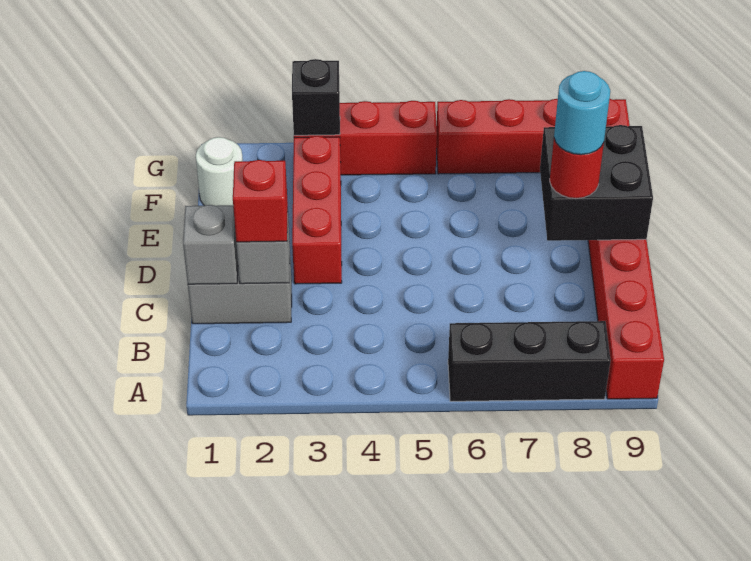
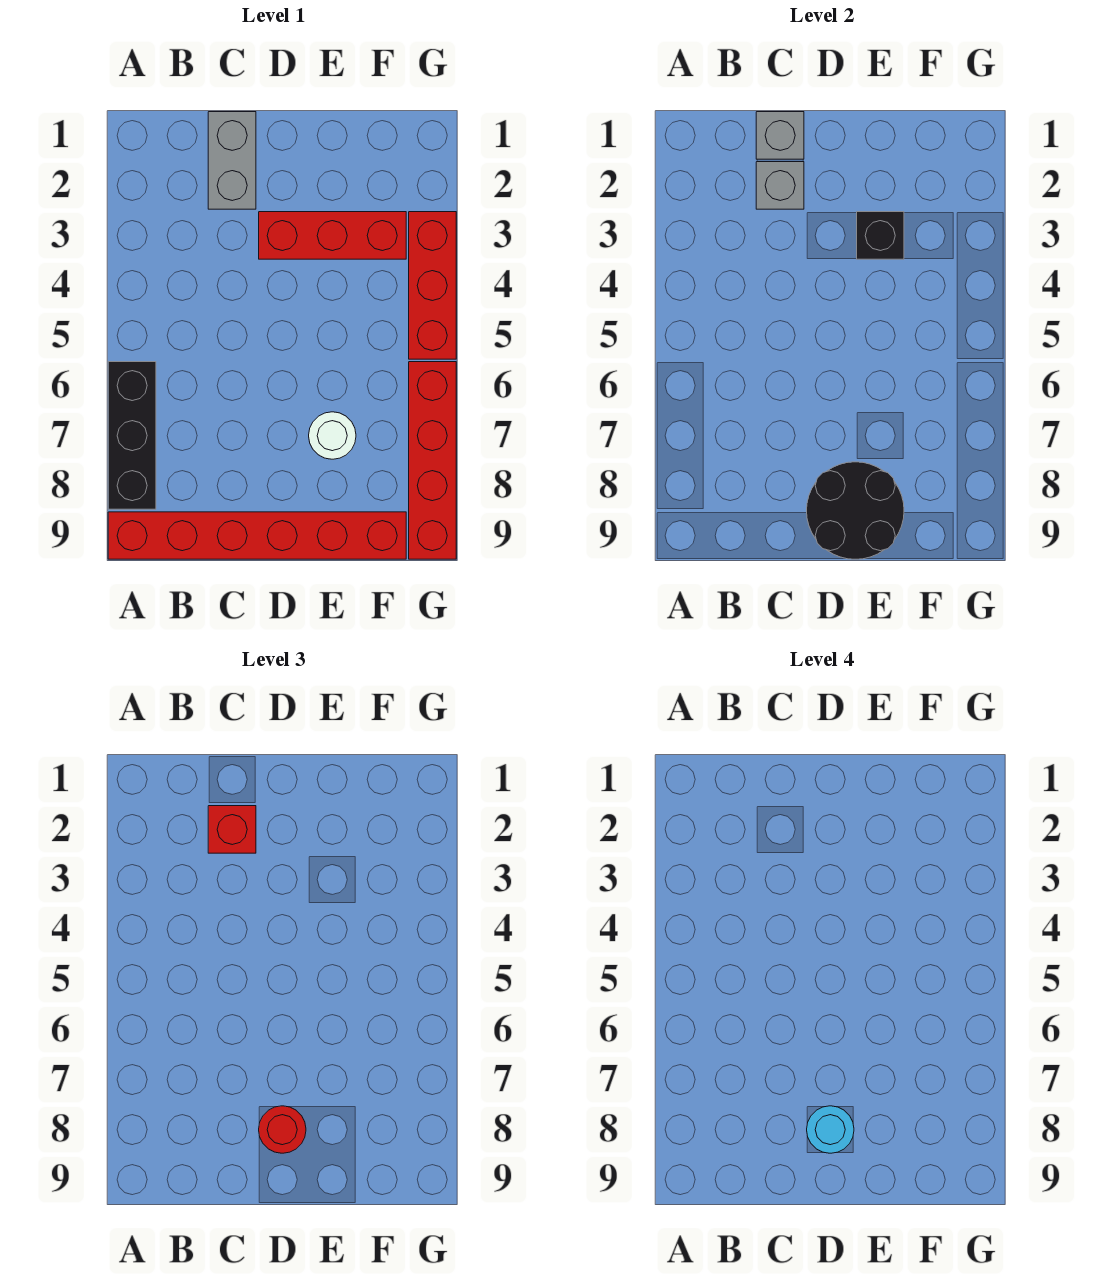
black brick D8:E9 level 2 -> black round brick D8:E9 level 2
white round brick F1 level 1 -> white round brick E7 level 1
black brick G3 level 2 -> black brick E3 level 2

